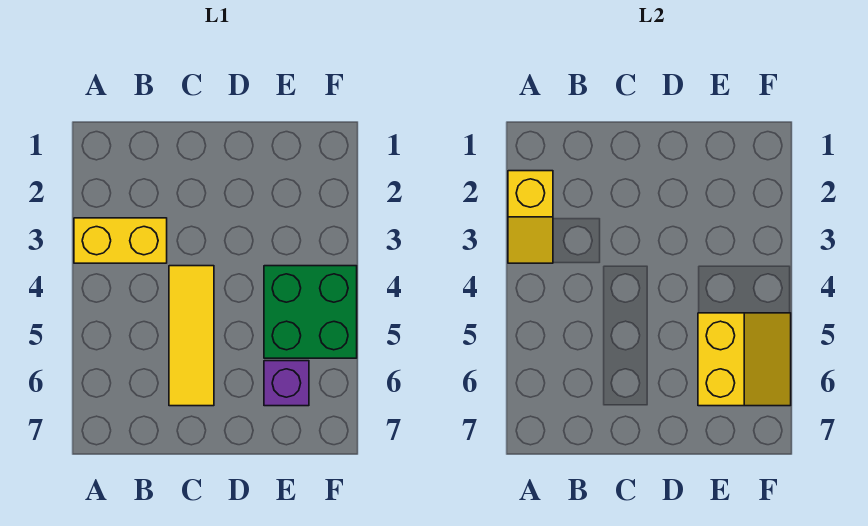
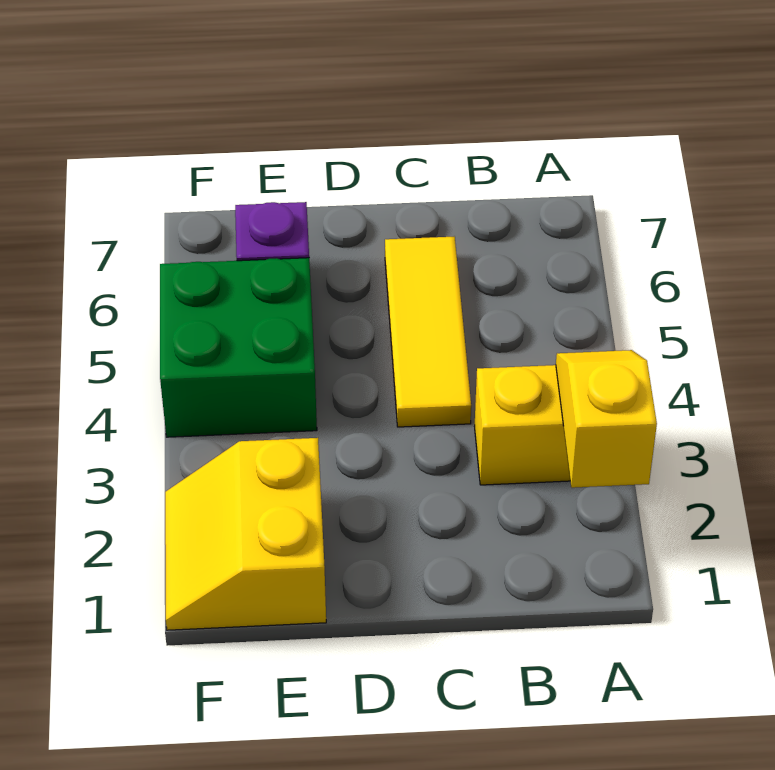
yellow slope E5:F6 level 2 top E -> yellow slope E1:F2 level 1 top E

